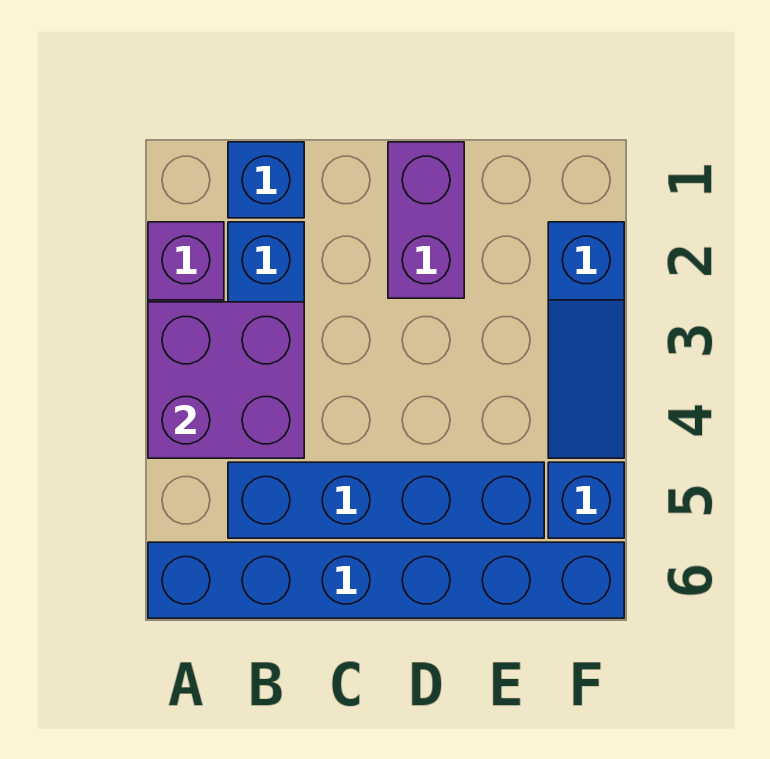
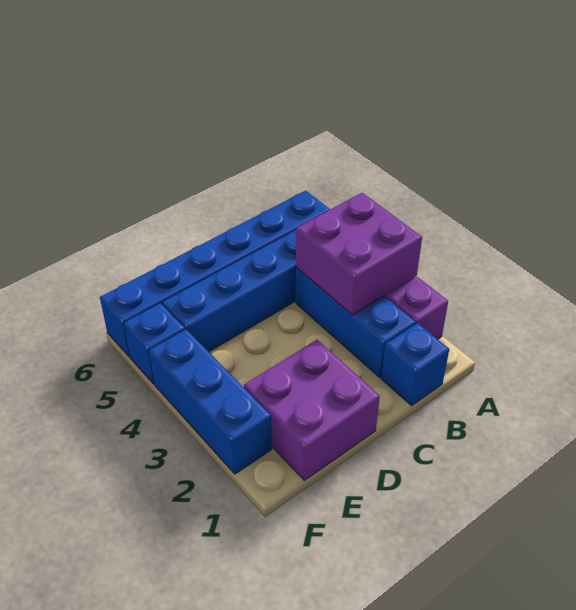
purple brick D1:D2 level 1 -> purple brick D1:E2 level 1
blue slope F2:F4 level 1 top 2 -> blue brick F2:F4 level 1

